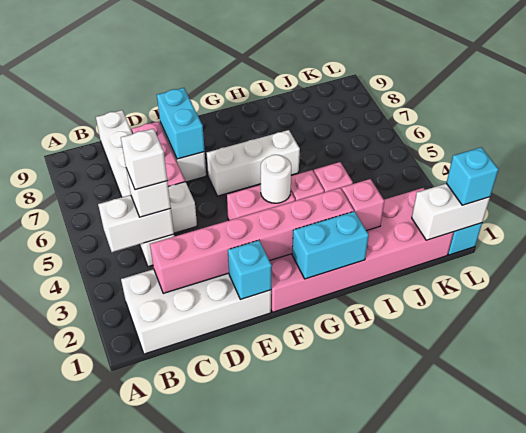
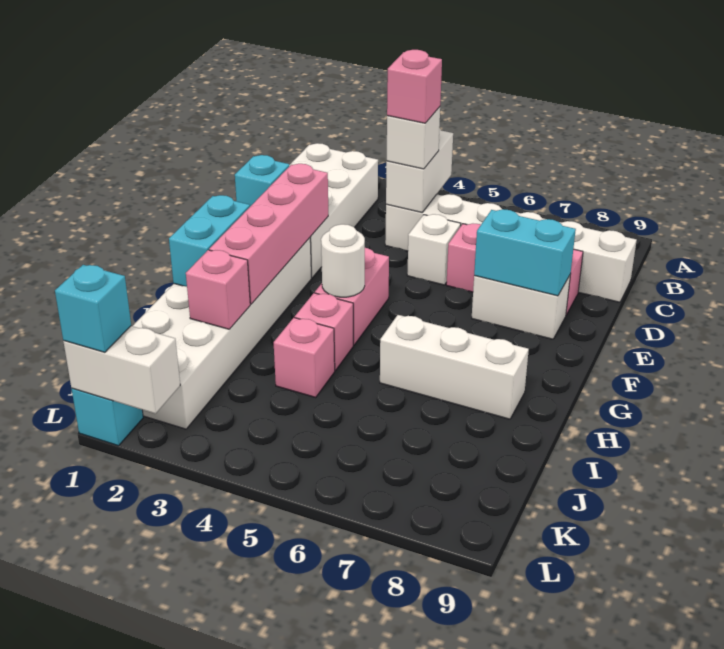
pink brick C2:H2 level 2 -> pink brick E2:H2 level 2
white brick C4 level 4 -> pink brick C4 level 4
pink brick F1:K2 level 1 -> white brick F1:K2 level 1
white brick F6:H6 level 1 -> white brick H6:H8 level 1
white brick K1:L1 level 2 -> white brick L1:L2 level 2

